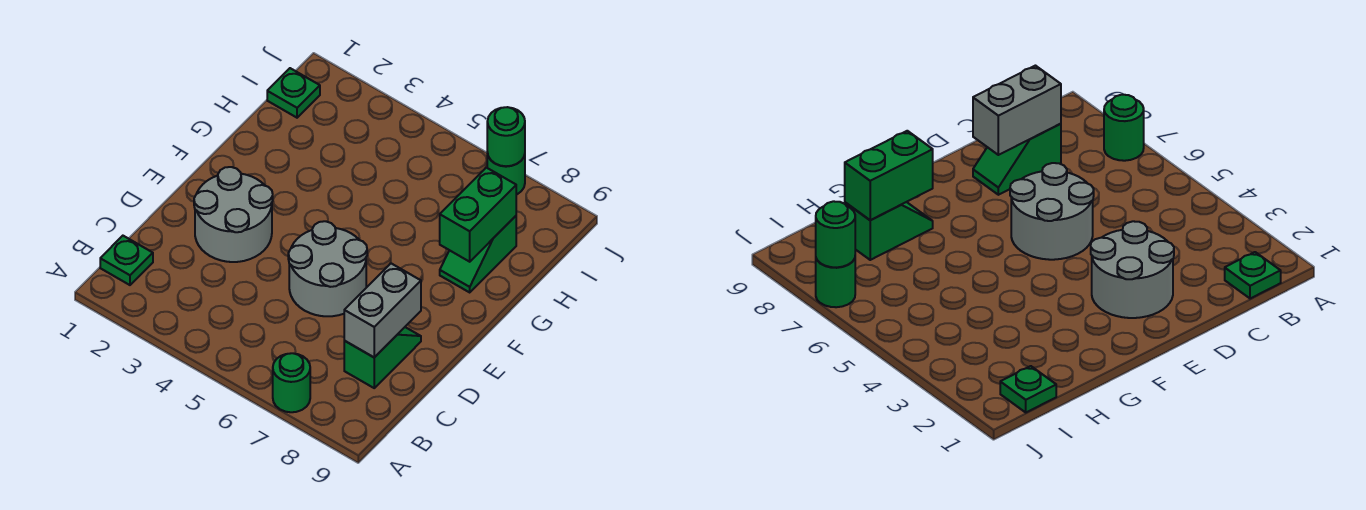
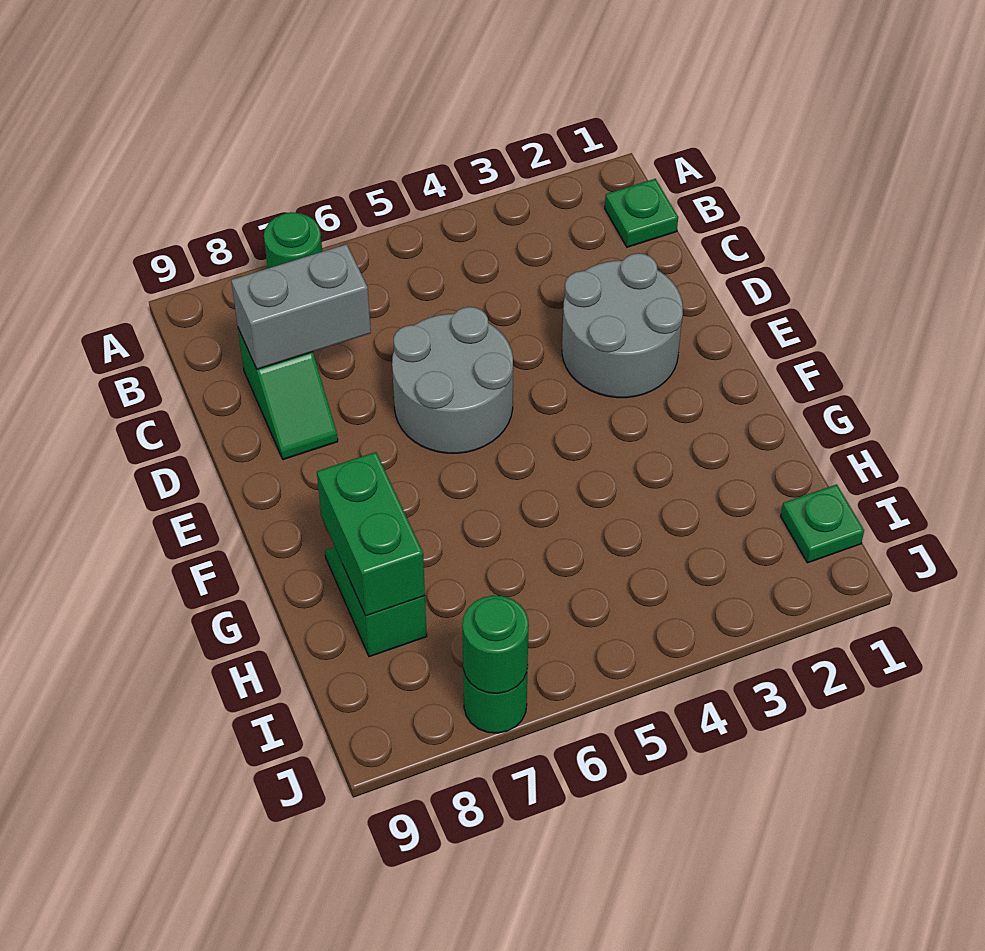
grey brick C8:D8 level 2 -> grey brick C7:C8 level 2

